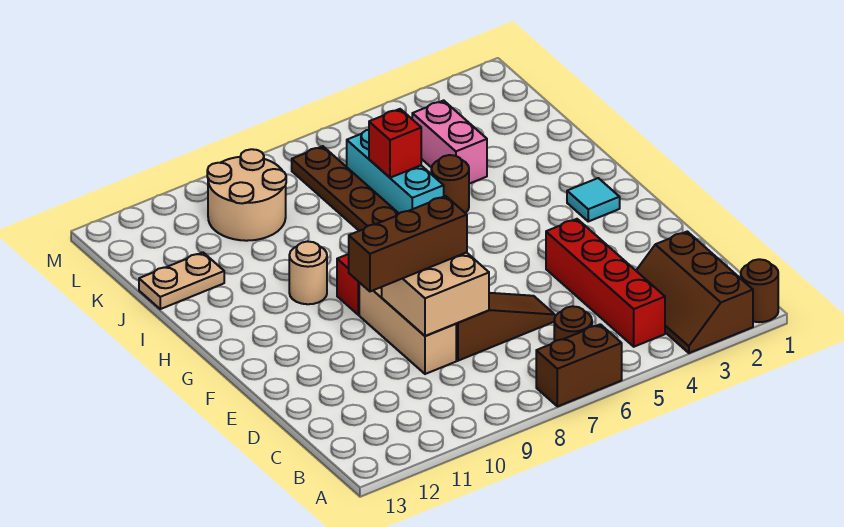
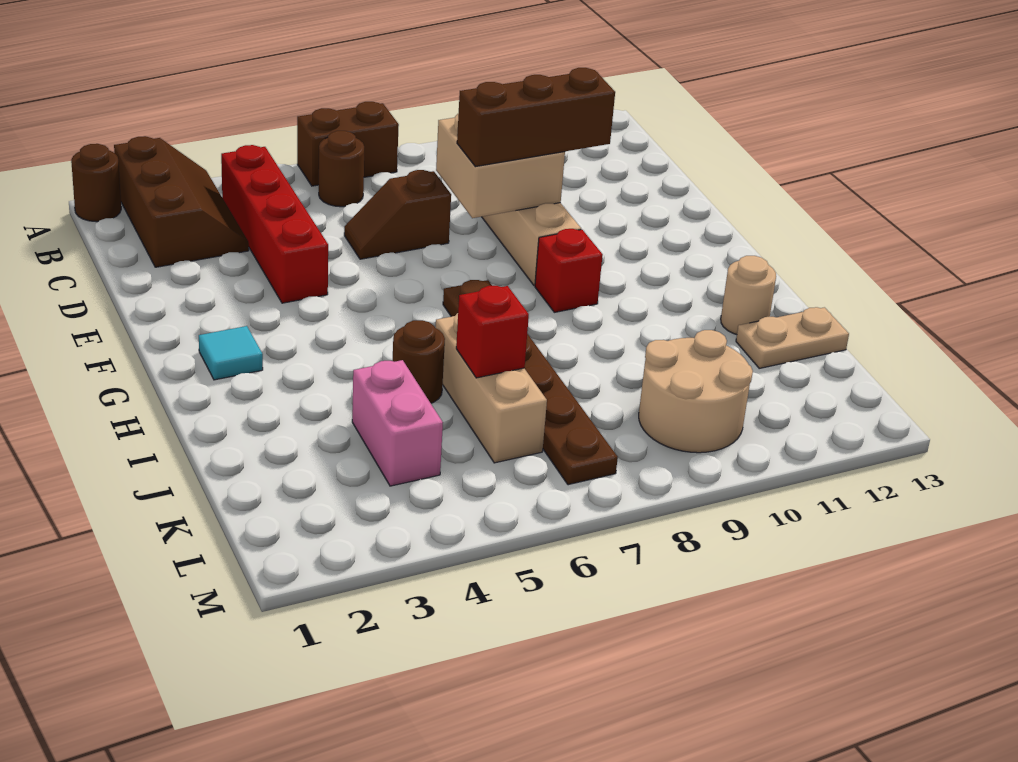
brown slope D6:D8 level 1 top 8 -> brown slope D6:D7 level 1 top 7
tan round brick H10 level 1 -> tan round brick I12 level 1
cyan brick I6:K6 level 1 -> tan brick I6:K6 level 1

